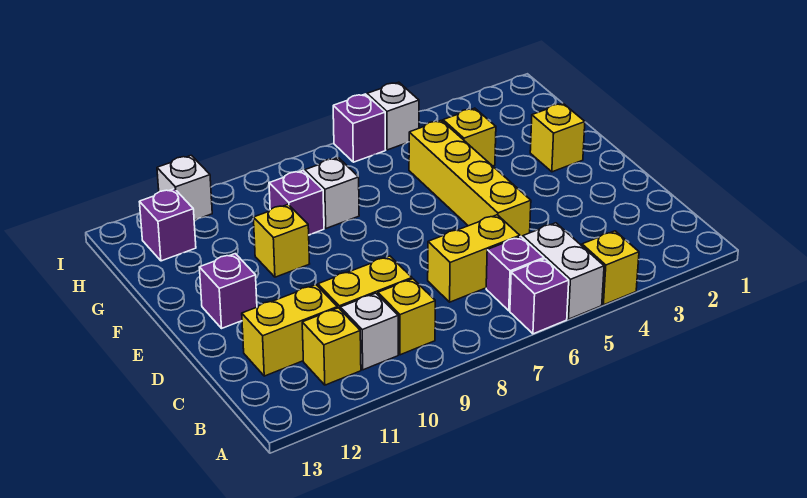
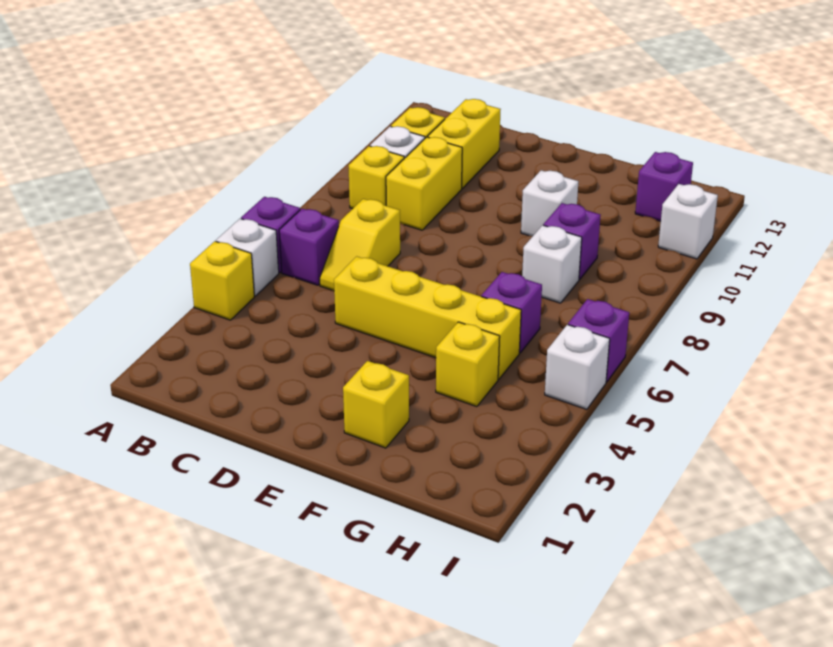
white brick A5:B5 level 1 -> white brick A5 level 1
yellow brick C6:C7 level 1 -> yellow slope C6:C7 level 1 top 7
purple brick E12 level 1 -> purple brick G6 level 1
yellow brick F10 level 1 -> white brick F10 level 1

